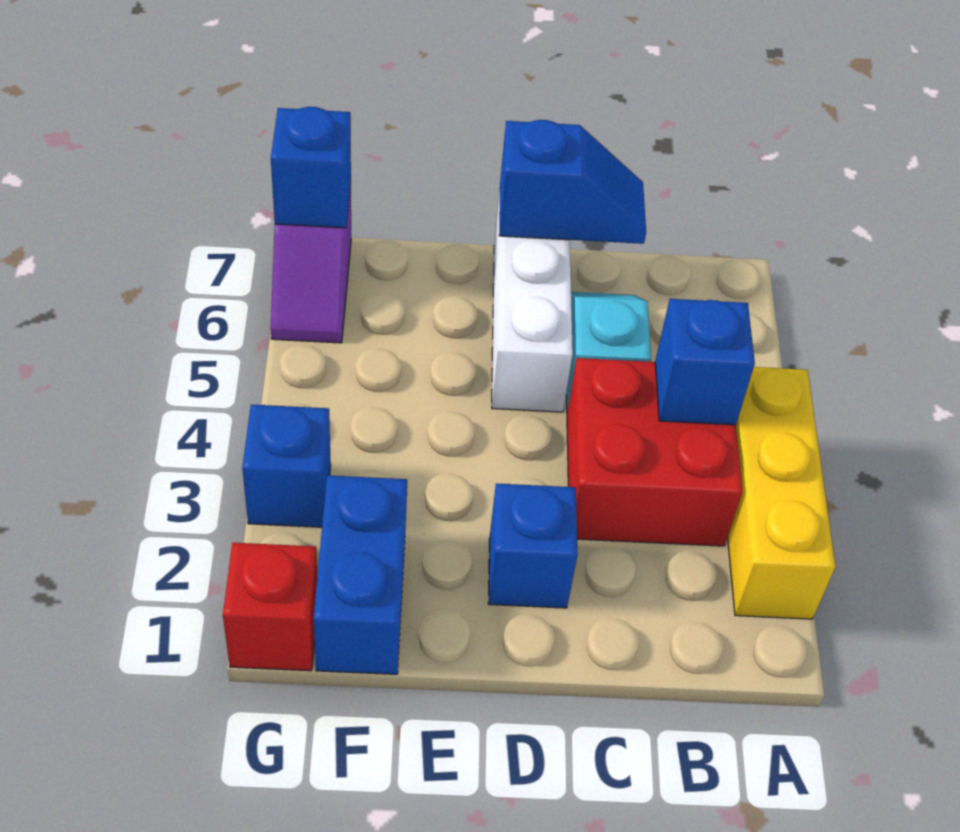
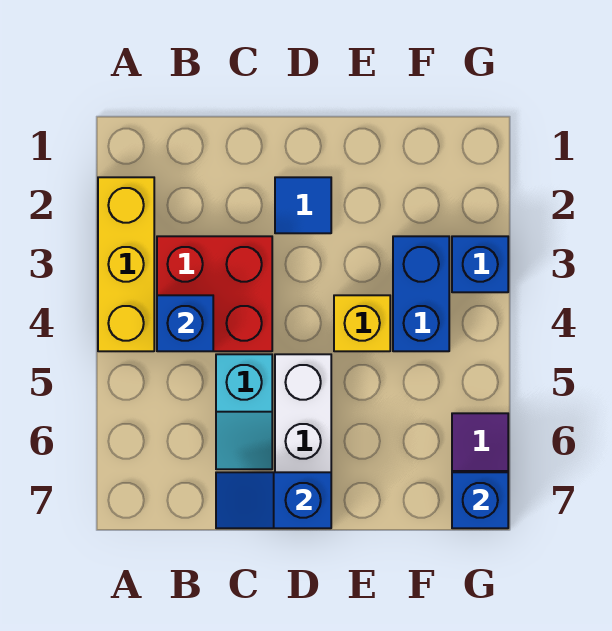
blue brick D2 level 1 -> blue tile D2 level 1
none -> yellow brick E4 level 1
blue brick F1:F2 level 1 -> blue brick F3:F4 level 1
red brick G1 level 1 -> none

